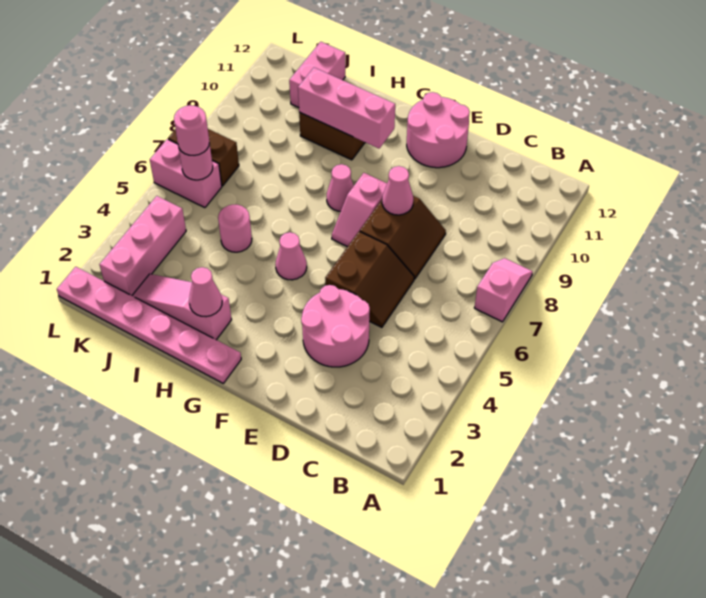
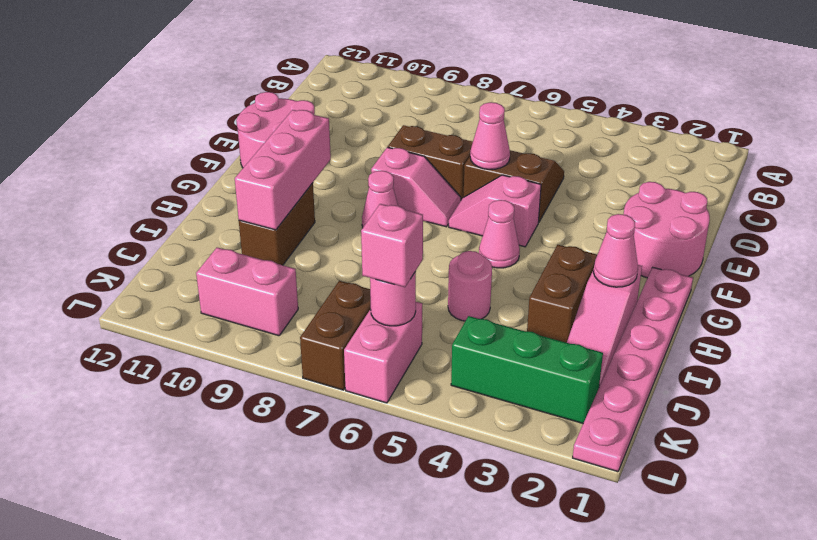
pink slope A7:A8 level 1 top 7 -> pink slope F5:F6 level 1 top 5
pink round brick D3:E4 level 1 -> pink round brick E1:F2 level 1
pink cone E8 level 2 -> pink cone E6 level 2
none -> brown brick H3:I3 level 1
pink brick J11:J12 level 1 -> pink brick K9:K10 level 1
pink brick K2:K4 level 1 -> green brick K2:K4 level 1
pink round brick K6 level 3 -> pink brick K6 level 3

